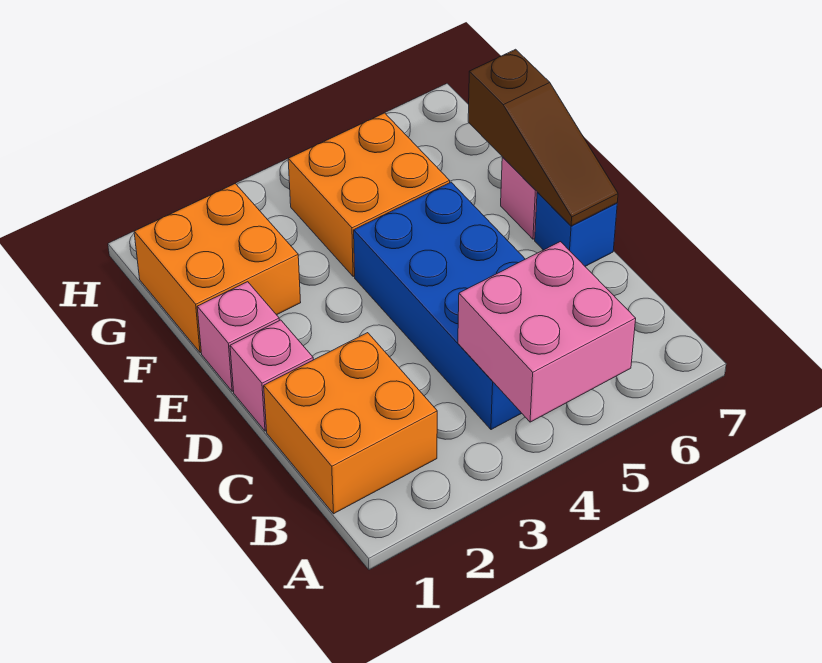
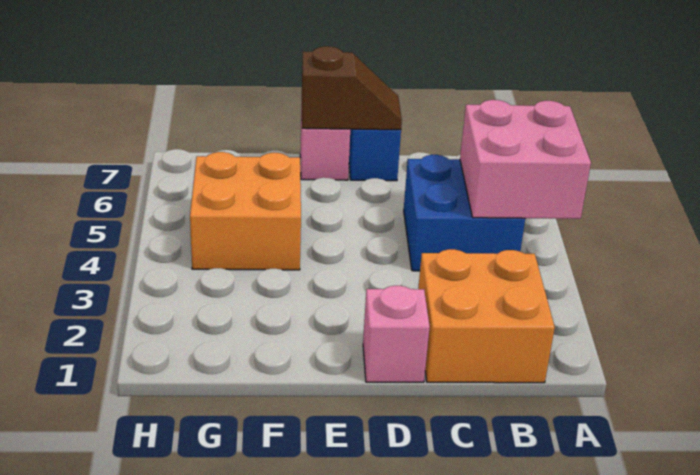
blue brick B4:E5 level 1 -> blue brick B4:C5 level 1
brown slope D7:F7 level 2 top F -> brown slope D7:E7 level 2 top E
pink brick E1 level 1 -> none
orange brick F1:G2 level 1 -> none

